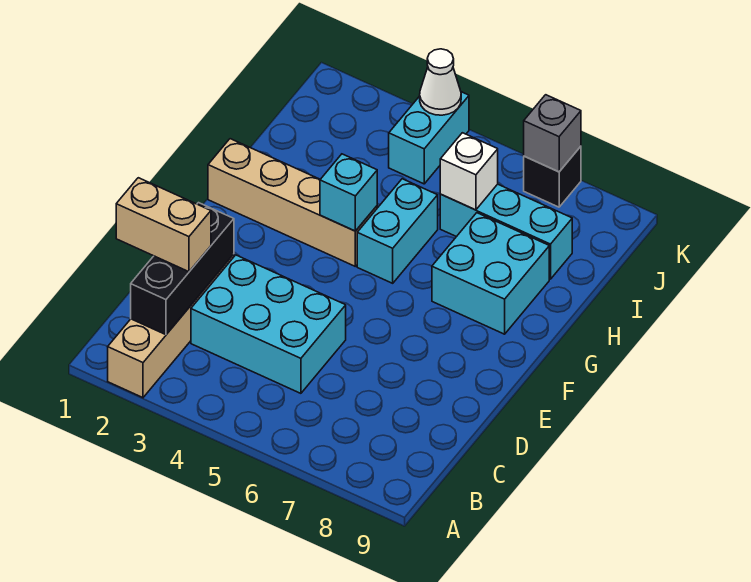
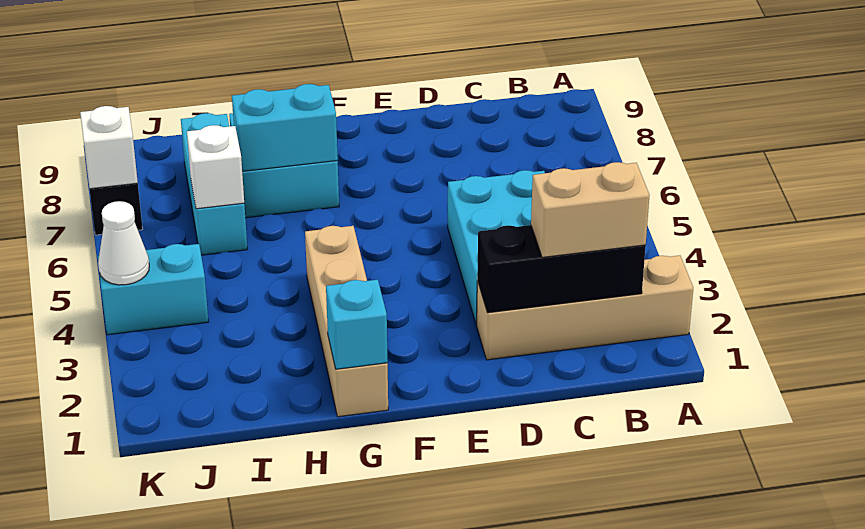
tan brick C1:C2 level 3 -> tan brick B2:C2 level 3
cyan brick G4 level 2 -> cyan brick G1 level 2
cyan brick G5:H5 level 1 -> cyan brick G7:H7 level 2
grey brick K7 level 2 -> white brick K7 level 2

